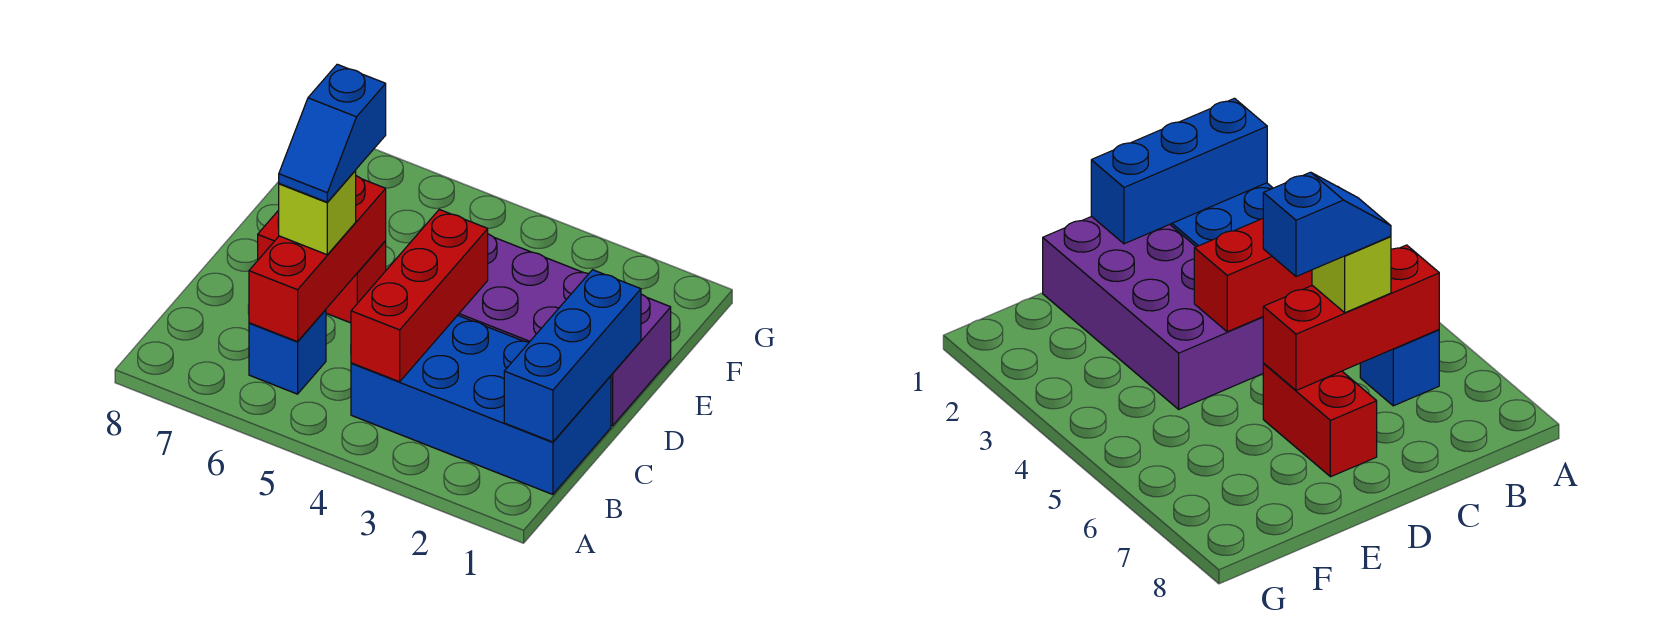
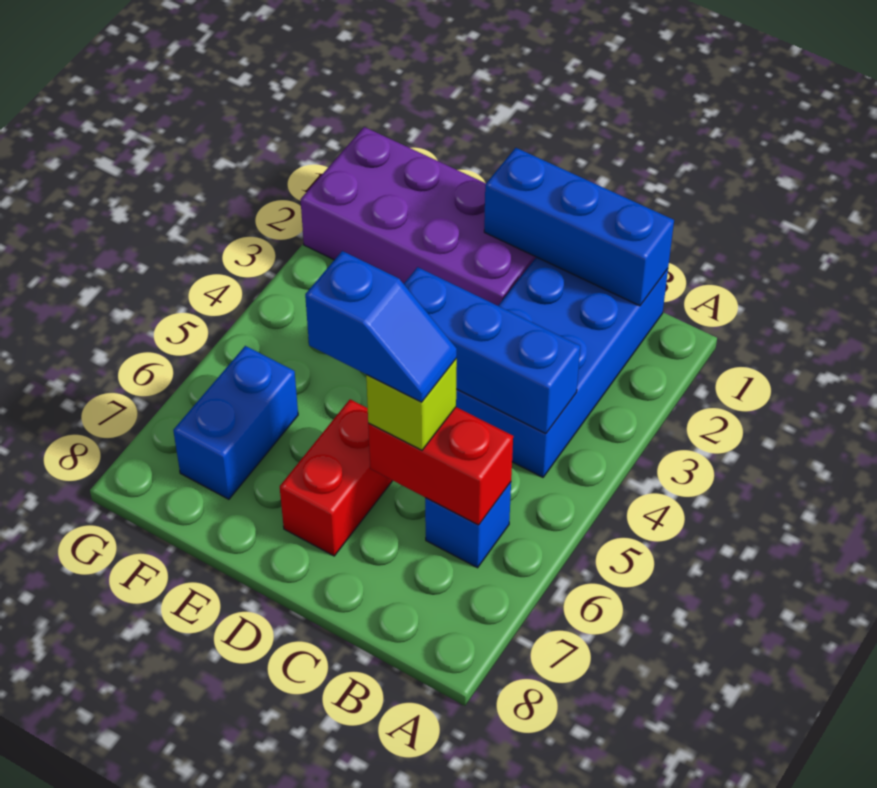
red brick B4:D4 level 2 -> blue brick B4:D4 level 2
red brick B6:D6 level 2 -> red brick B6:C6 level 2
purple brick D1:E4 level 1 -> purple brick D1:G2 level 1
none -> blue brick F6:F7 level 1

